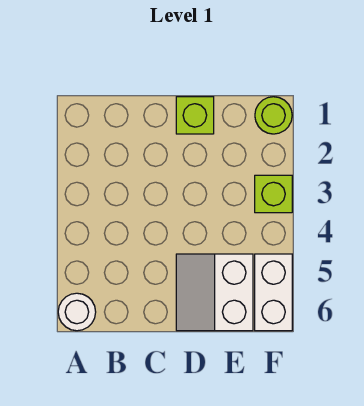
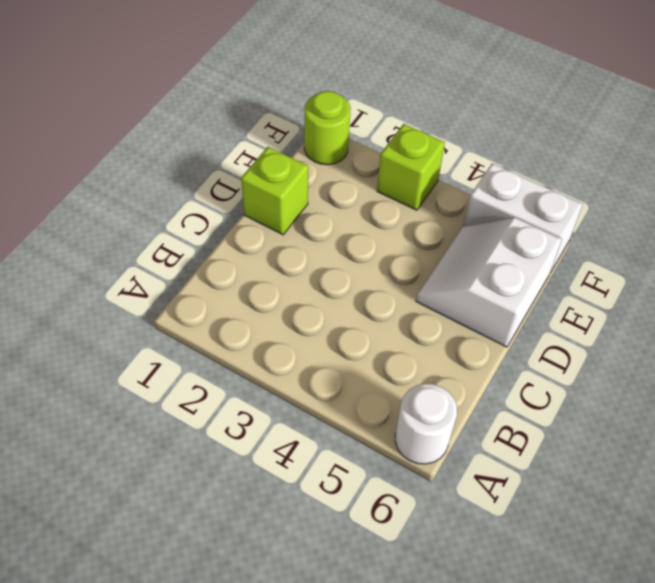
white slope D5:E6 level 1 top E -> white slope D5:E6 level 1 top 6

